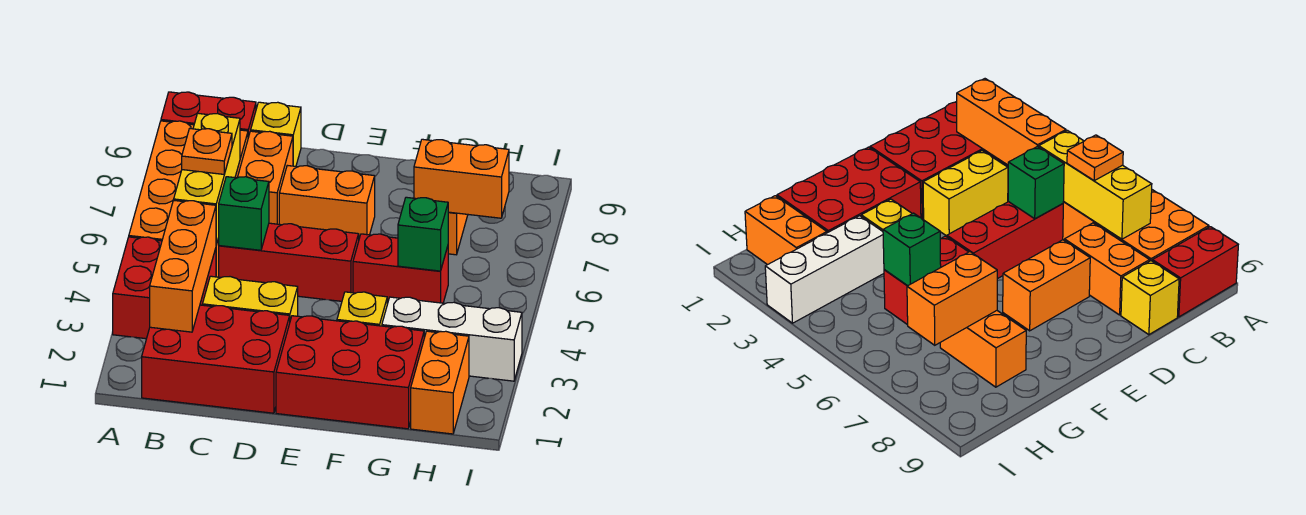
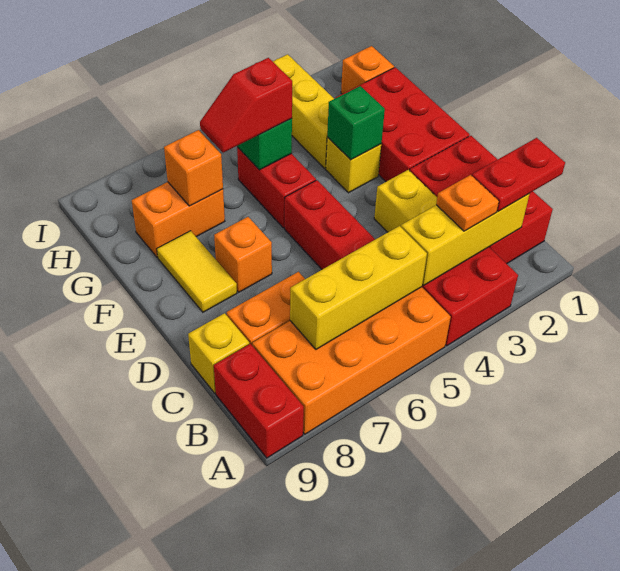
none -> red plate B1:B2 level 3
orange brick B2:B4 level 2 -> yellow brick B2:B4 level 2
orange plate B6 level 3 -> orange plate B3 level 3
green brick C5 level 2 -> green brick F3 level 2
orange brick D7:E7 level 1 -> orange brick E7 level 1
none -> yellow tile E8:F8 level 1
white brick G3:I3 level 1 -> yellow brick G3:I3 level 1
none -> red slope G5:G6 level 3 top 5
orange brick G7:H7 level 2 -> orange brick G7 level 2
orange brick H1:H2 level 1 -> orange brick H1 level 1

